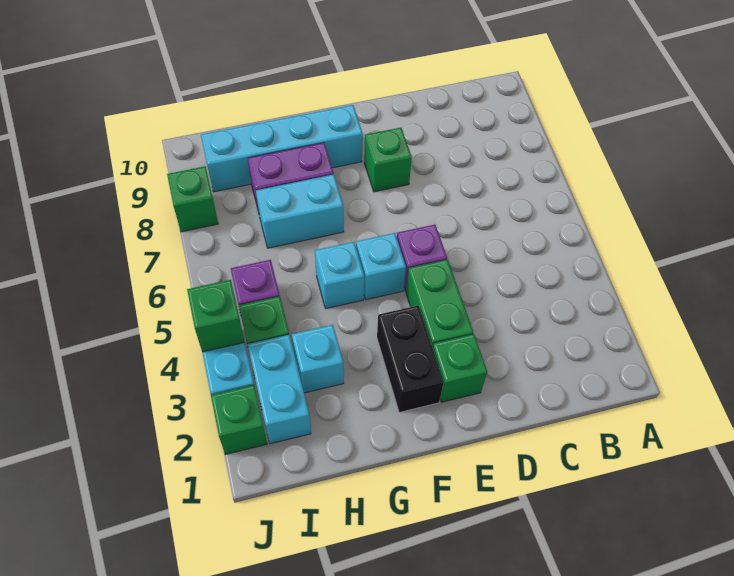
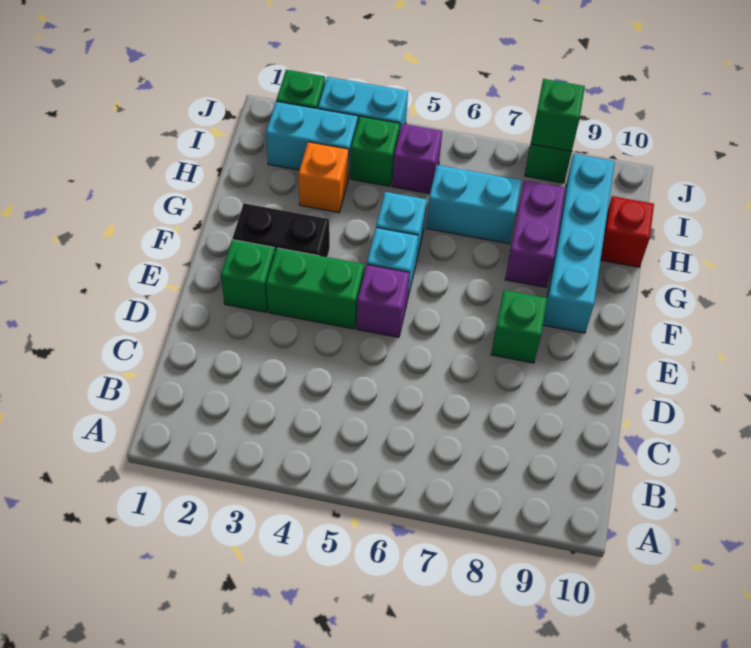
cyan brick G7:H7 level 1 -> cyan brick H6:H7 level 1
cyan brick H3 level 1 -> orange brick H3 level 1
none -> red brick H10 level 1
green brick J4 level 2 -> green brick J8 level 2

